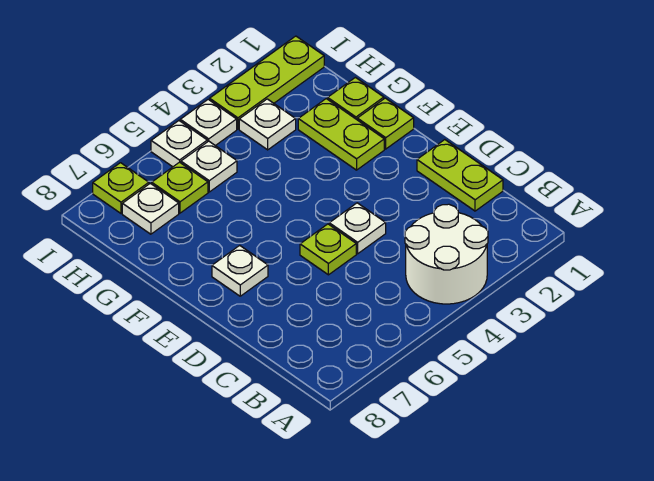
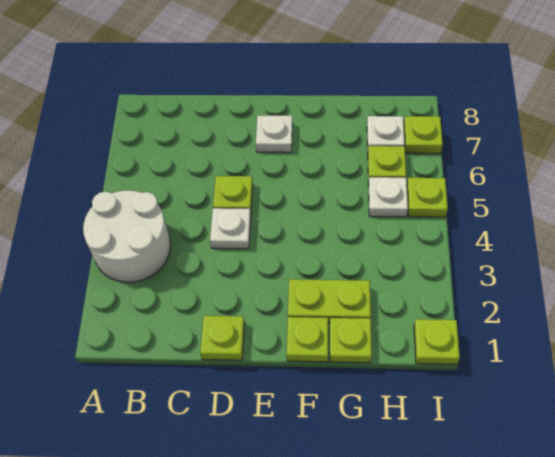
lime plate C1:D1 level 1 -> lime plate D1 level 1
white plate H3 level 1 -> none
lime plate I1:I3 level 1 -> lime plate I1 level 1
white plate I4 level 1 -> none
white plate I5 level 1 -> lime plate I5 level 1

